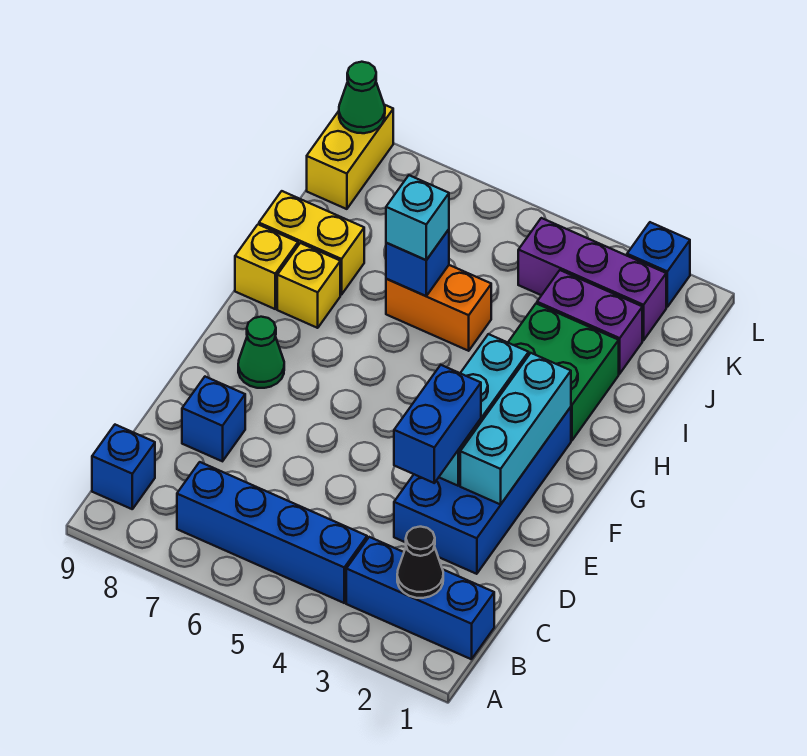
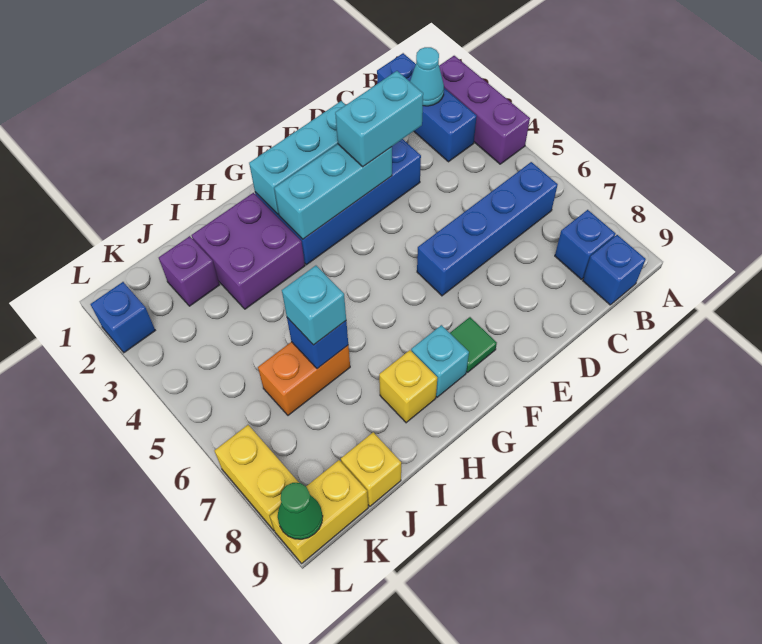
black cone B2 level 2 -> cyan cone B2 level 2
blue brick B4:B7 level 1 -> blue brick B6:E6 level 1
blue brick D3:E3 level 3 -> cyan brick D3:E3 level 3
blue brick D8 level 1 -> blue brick B8 level 1
green cone F8 level 1 -> green tile F8 level 1
none -> cyan brick G8 level 1
green brick H2:I3 level 1 -> purple brick H2:I3 level 1
yellow brick H9 level 1 -> yellow brick J9 level 1
orange brick I5:I6 level 1 -> orange brick I6:J6 level 1
yellow brick I8:I9 level 1 -> yellow brick L7:L8 level 1
purple brick J2:J3 level 1 -> purple brick J2 level 1
purple brick K2:K4 level 1 -> purple brick A2:A4 level 1

